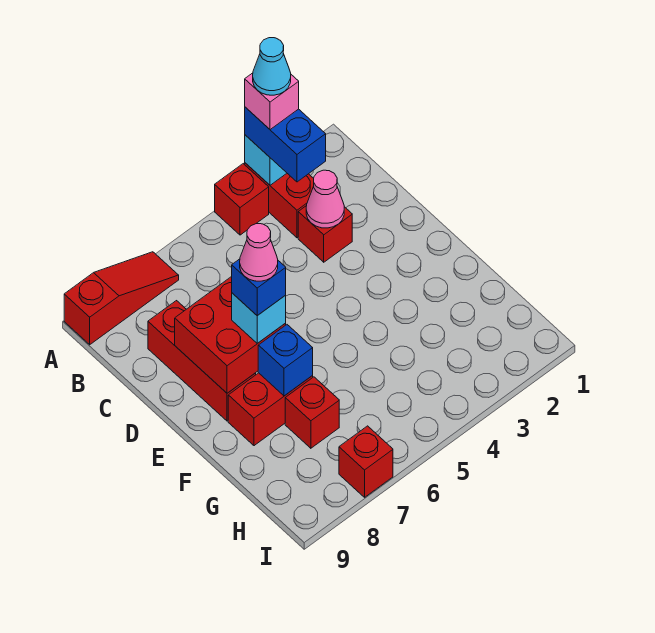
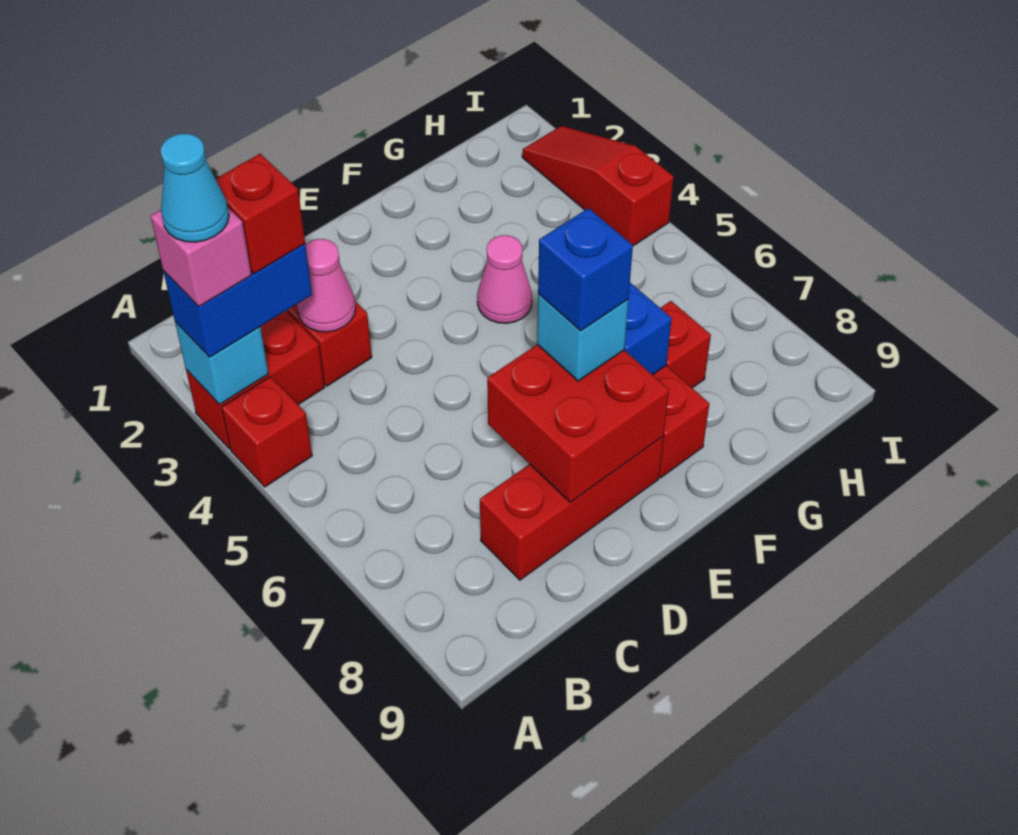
red slope A7:A9 level 1 top 9 -> red slope I2:I4 level 1 top 4
pink cone E7 level 5 -> pink cone F4 level 1
red brick I7 level 1 -> red brick B3 level 4

